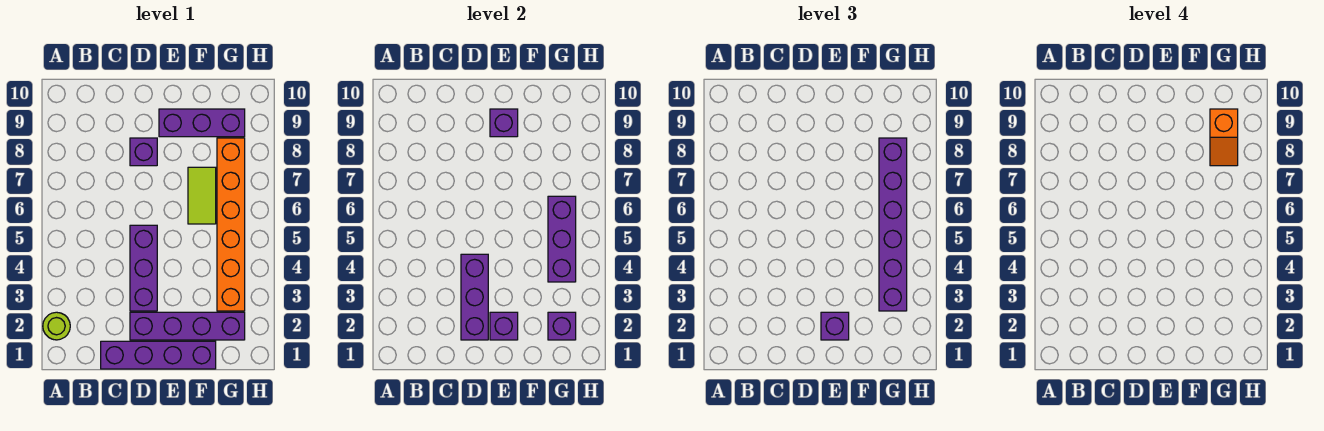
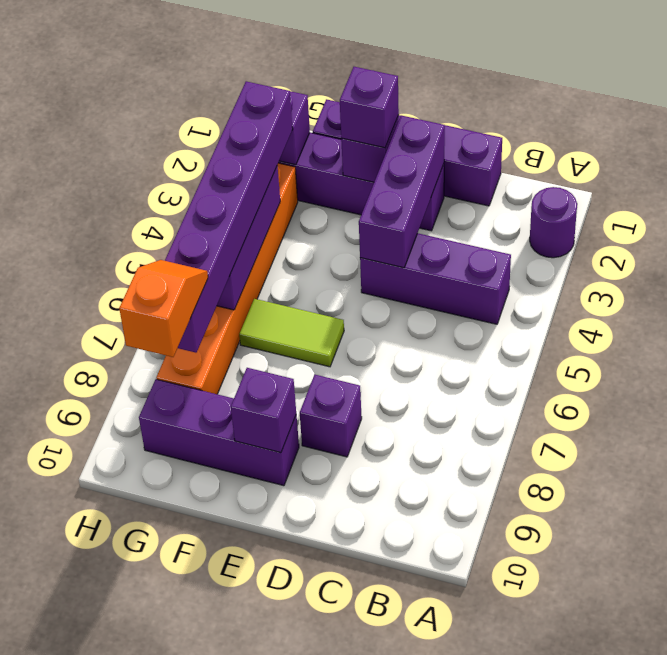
lime round brick A2 level 1 -> purple round brick A2 level 1
purple brick D3:D5 level 1 -> purple brick B4:D4 level 1
lime tile F6:F7 level 1 -> lime tile E6:F6 level 1

